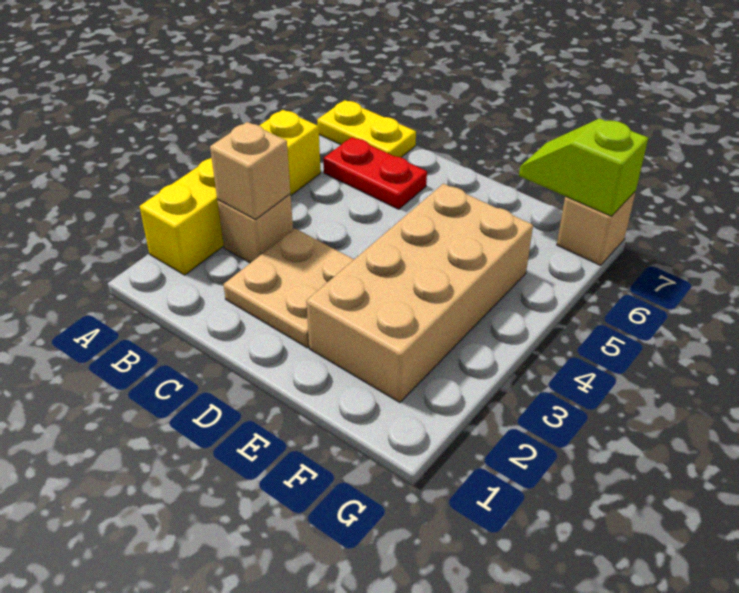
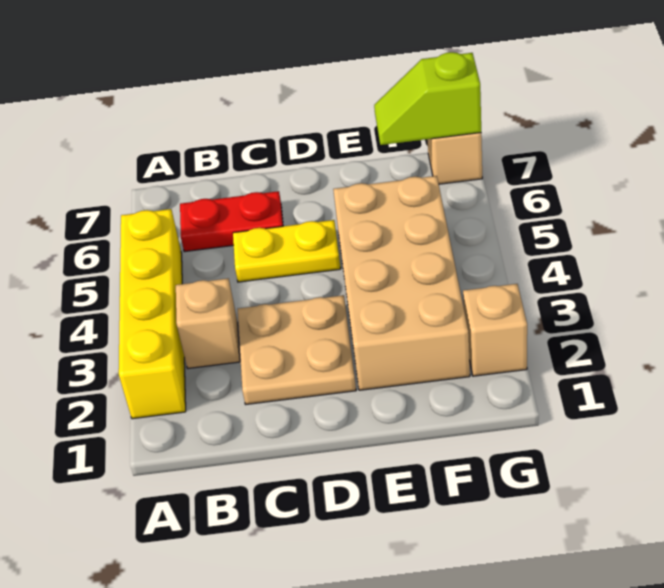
yellow plate A7:B7 level 1 -> yellow plate C5:D5 level 1
tan brick B3 level 2 -> tan brick G2 level 1

